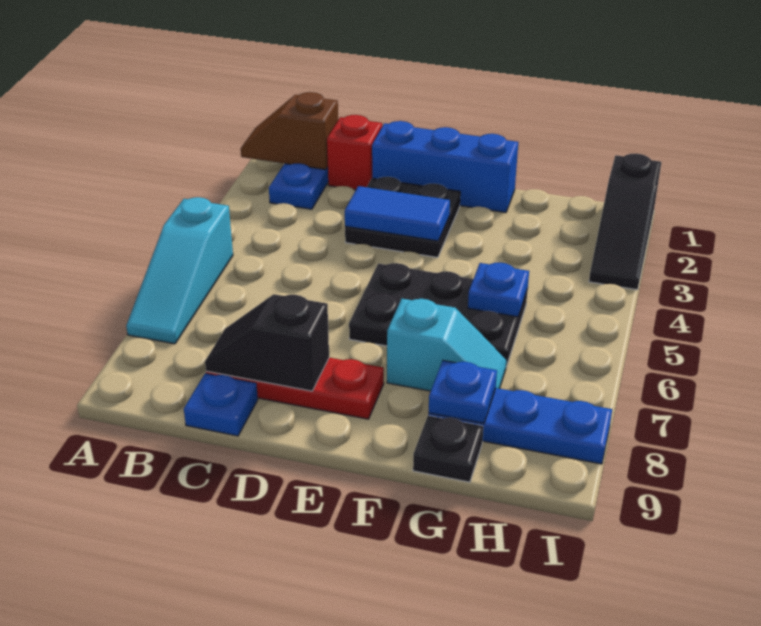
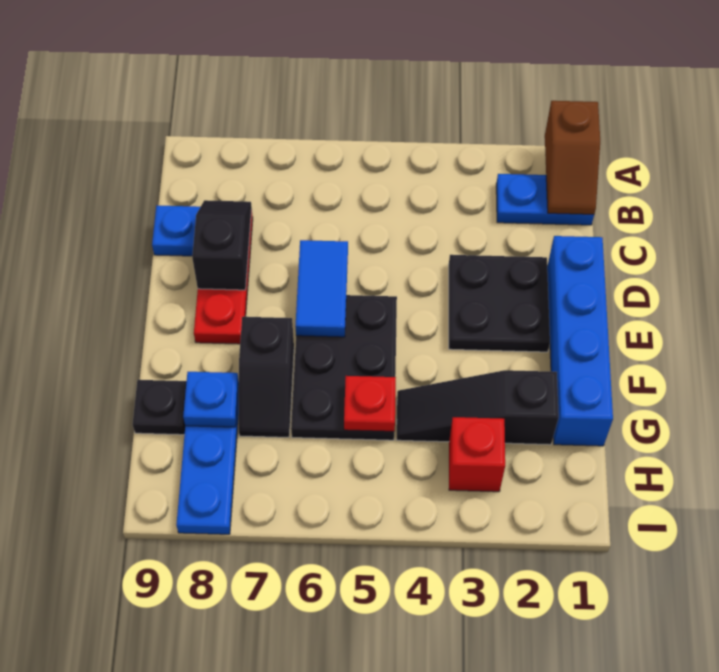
brown slope A1:B1 level 2 top B -> brown slope A1:B1 level 2 top A
cyan slope A5:A7 level 1 top 5 -> none
red brick C1 level 1 -> red brick H3 level 1
blue brick D1:F1 level 1 -> blue brick D1:G1 level 1
blue tile D3:E3 level 2 -> blue tile D6:E6 level 2
cyan slope F7:G7 level 1 top F -> black slope F7:G7 level 1 top F
blue plate G5 level 2 -> red plate G5 level 2
black slope I1:I3 level 1 top 1 -> black slope G2:G4 level 1 top 2

